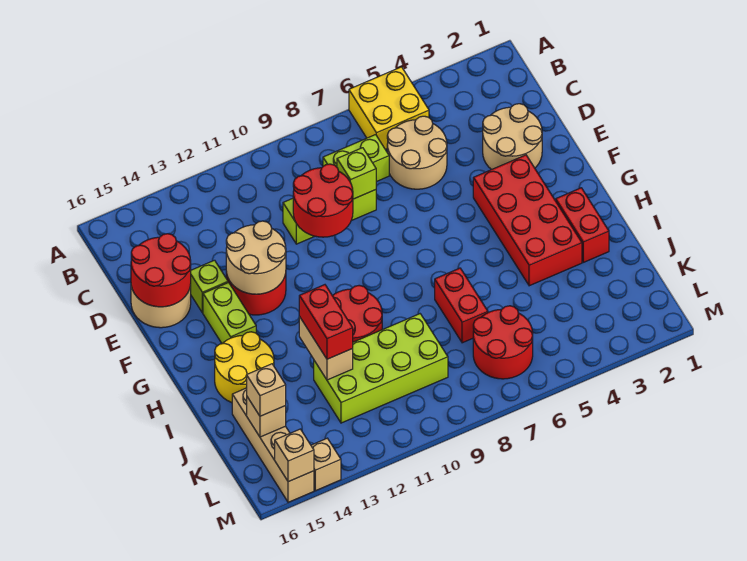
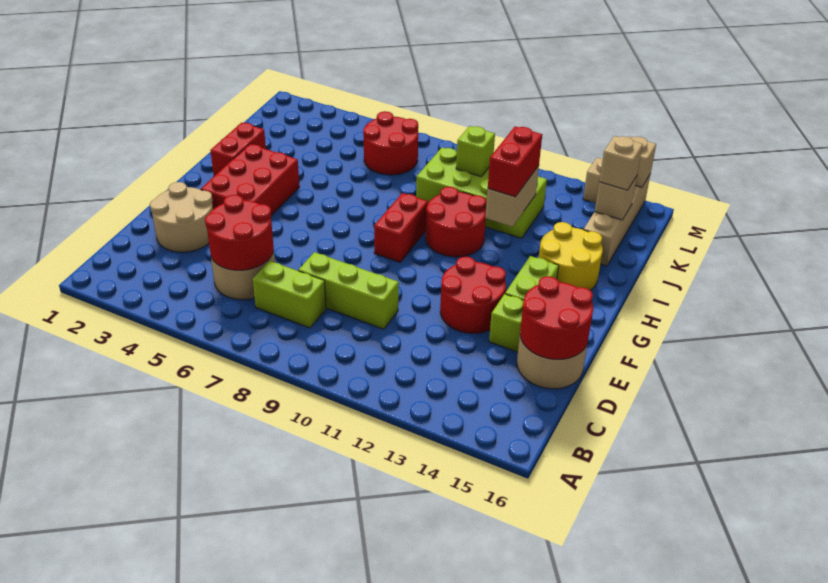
yellow brick A5:B6 level 1 -> none
lime brick D8 level 2 -> lime brick K10 level 2
red round brick D9:E10 level 2 -> red round brick C5:D6 level 2
tan round brick E12:F13 level 2 -> none
red brick F3:I4 level 1 -> red brick F3:H4 level 1
red brick I7:J7 level 1 -> red brick G9:H9 level 1

